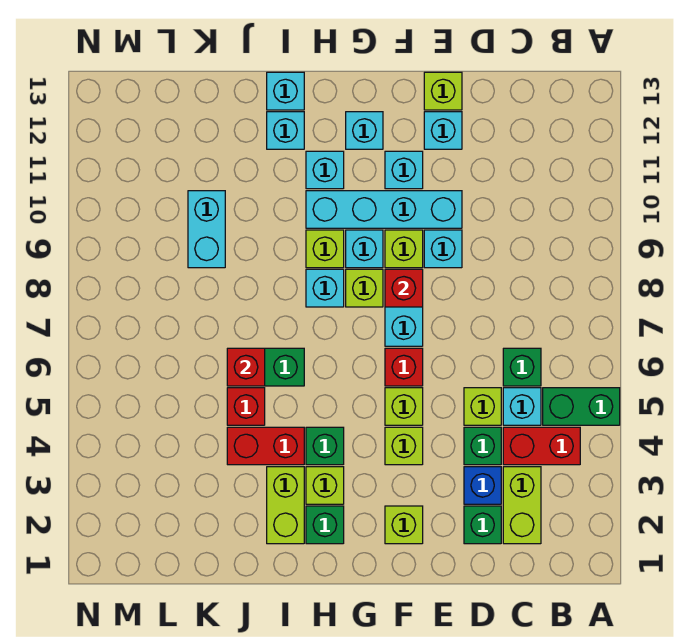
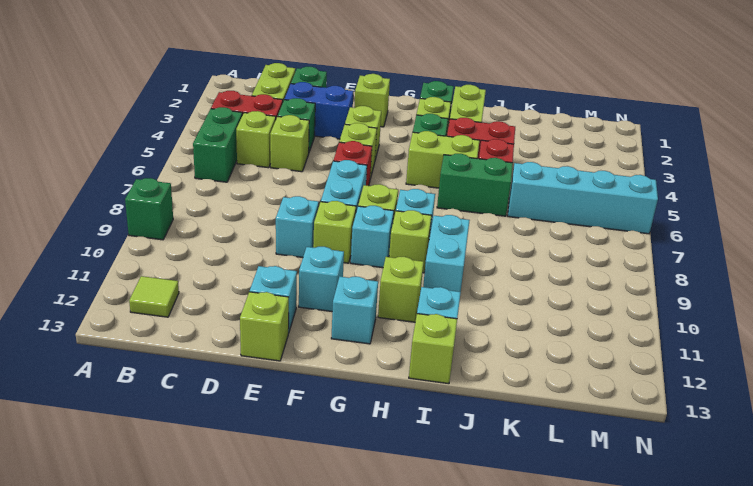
green brick A5:B5 level 1 -> green brick B5:B6 level 1
none -> lime tile B12 level 1
cyan brick C5 level 1 -> lime brick C5 level 1
green brick C6 level 1 -> green brick A9 level 1
blue brick D3 level 1 -> blue brick D3:E3 level 1
cyan brick E10:H10 level 1 -> cyan brick K6:N6 level 1
red brick F8 level 2 -> none
none -> lime brick H5:I5 level 1
cyan brick H11 level 1 -> lime brick H11 level 1
cyan brick I13 level 1 -> lime brick I13 level 1
red brick J6 level 2 -> none
cyan brick K9:K10 level 1 -> cyan brick I9:I10 level 1

